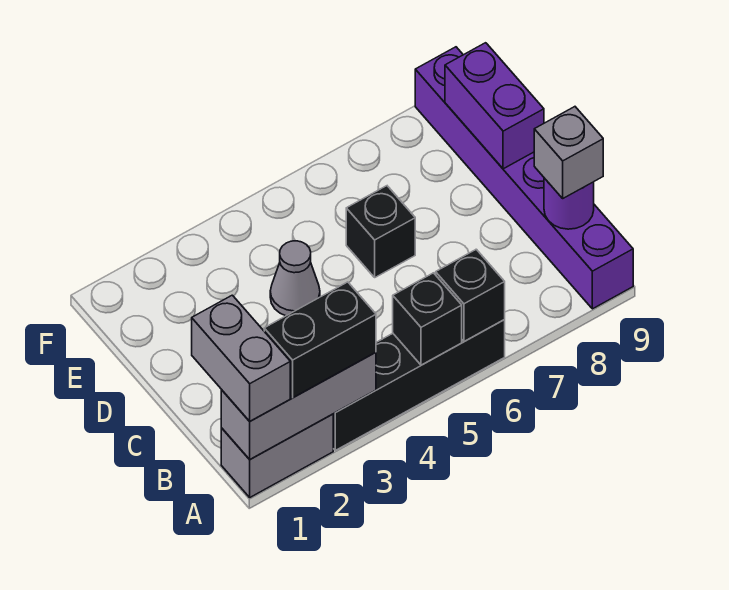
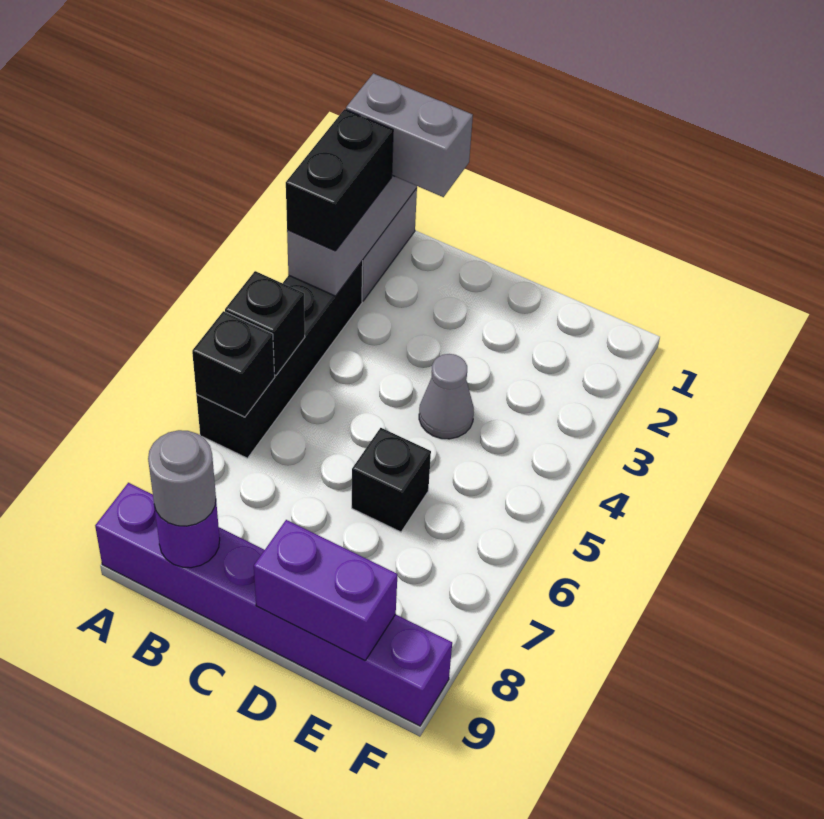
grey brick B9 level 3 -> grey round brick B9 level 3

